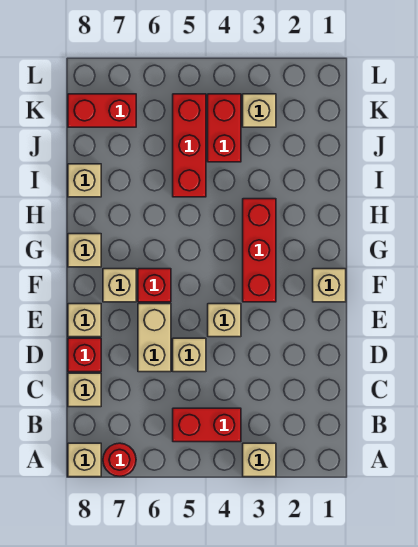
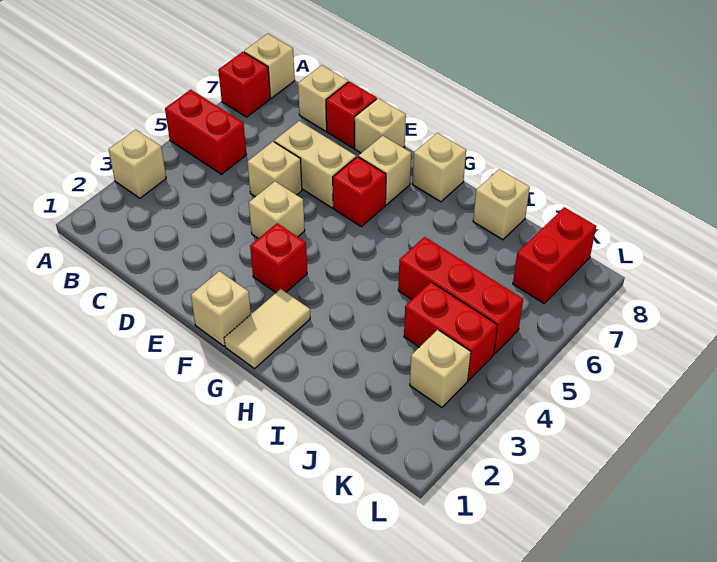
red round brick A7 level 1 -> red brick A7 level 1
red brick B4:B5 level 1 -> red brick A5:B5 level 1
red brick F3:H3 level 1 -> red brick F3 level 1
none -> tan tile G1:G2 level 1

